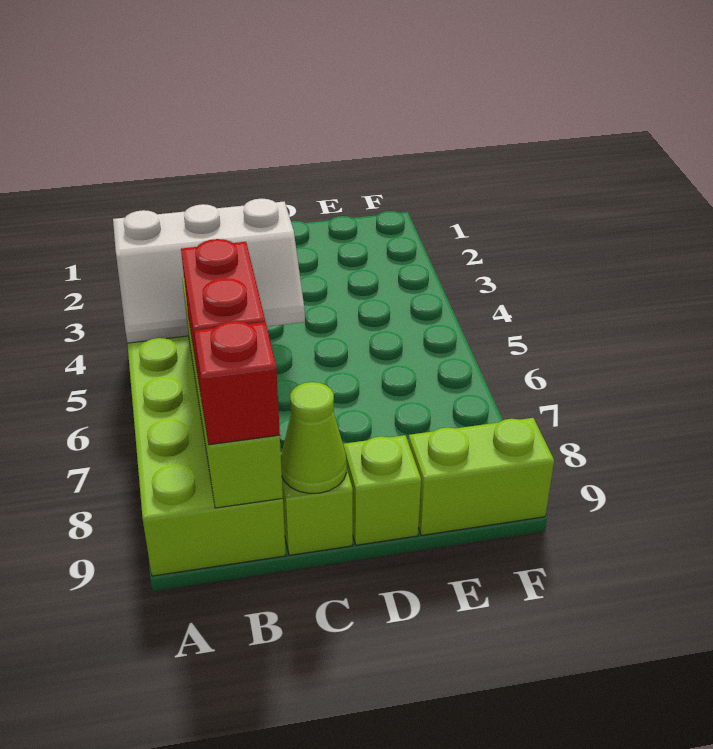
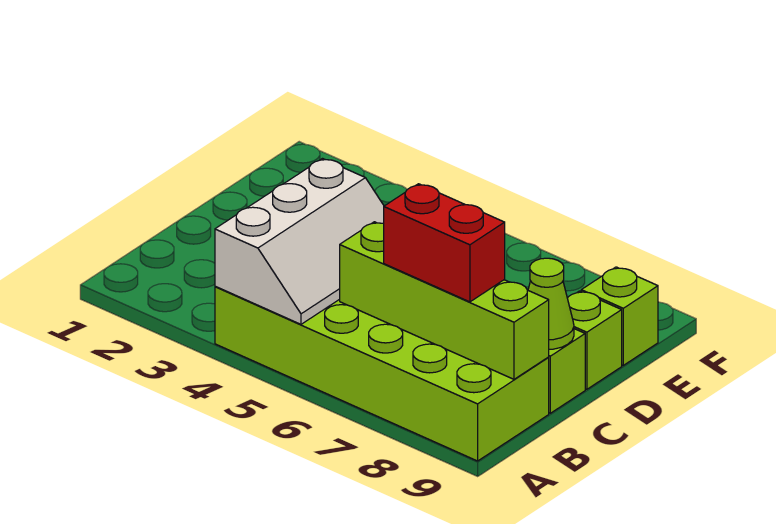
red brick B9 level 3 -> none
lime brick E9:F9 level 1 -> lime brick E9 level 1

